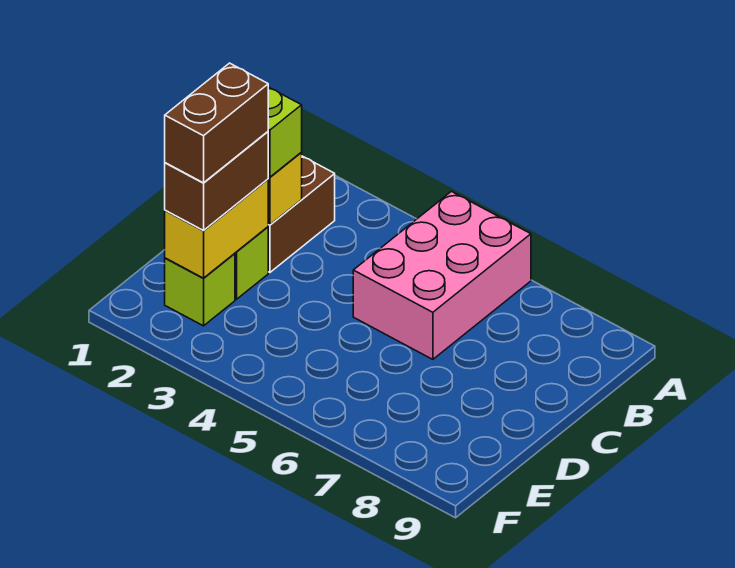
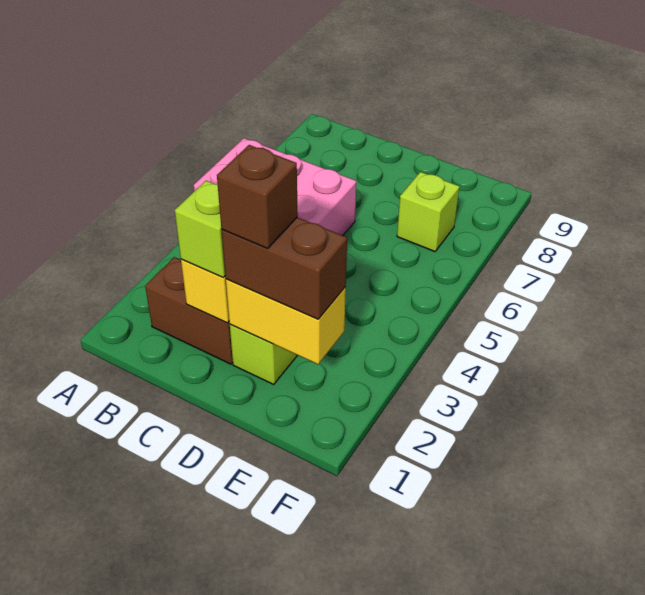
brown brick D2:E2 level 4 -> brown brick D2 level 4
lime brick E2 level 1 -> lime brick E7 level 1

